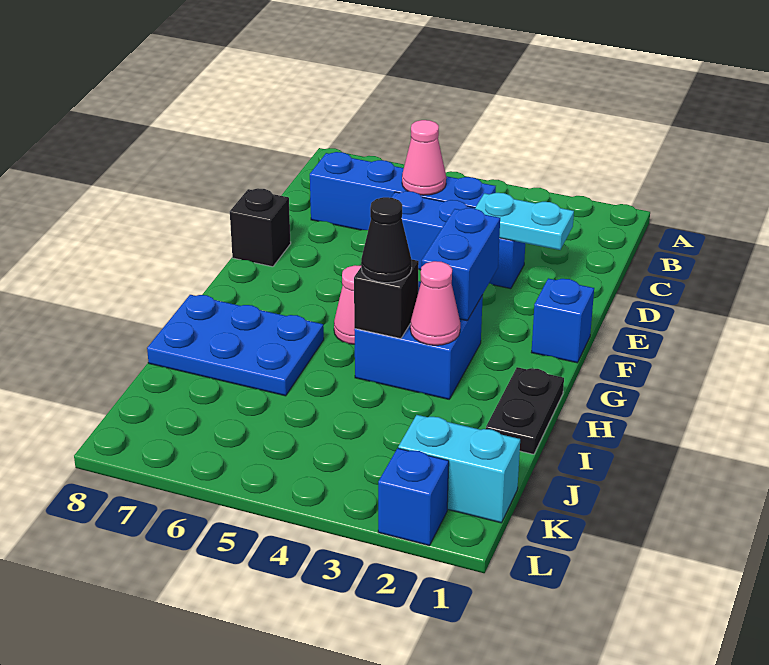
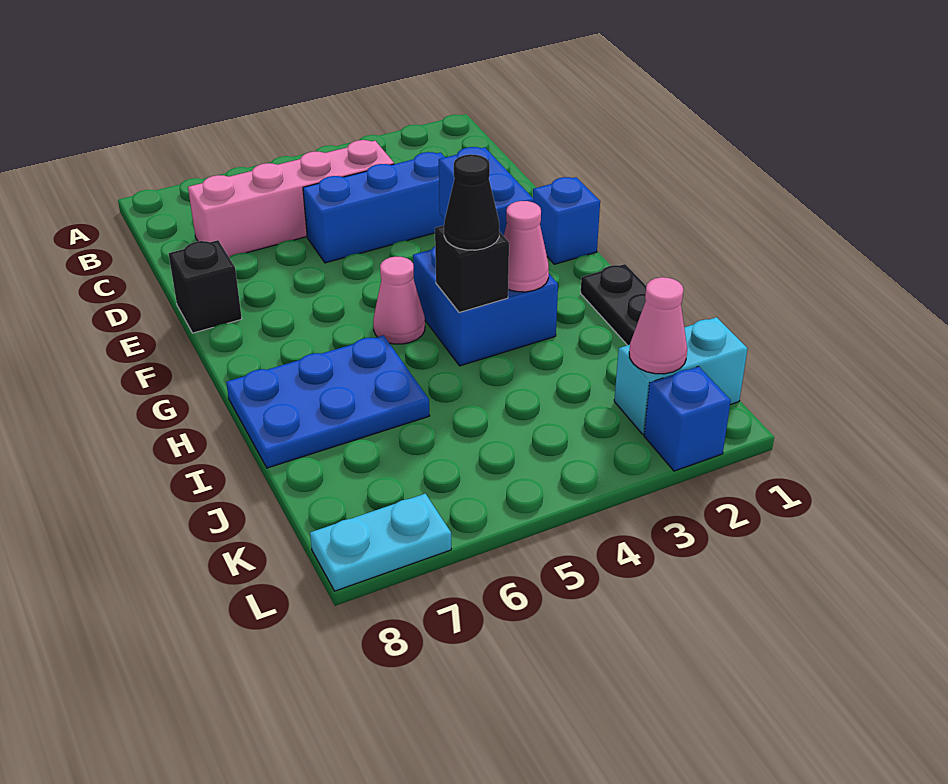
blue brick C4:C7 level 1 -> pink brick C4:C7 level 1
pink cone C5 level 2 -> pink cone K2 level 2
cyan plate D2:D3 level 2 -> cyan plate L7:L8 level 1

